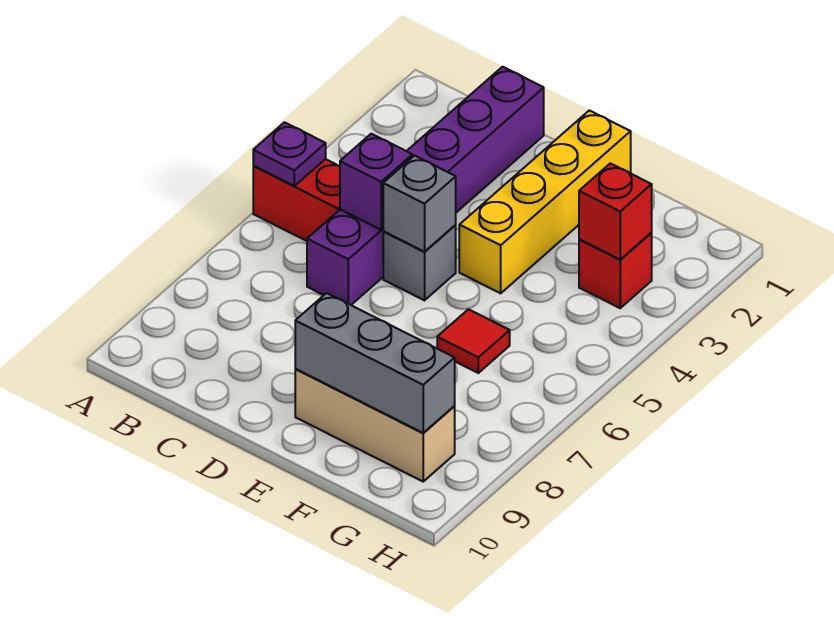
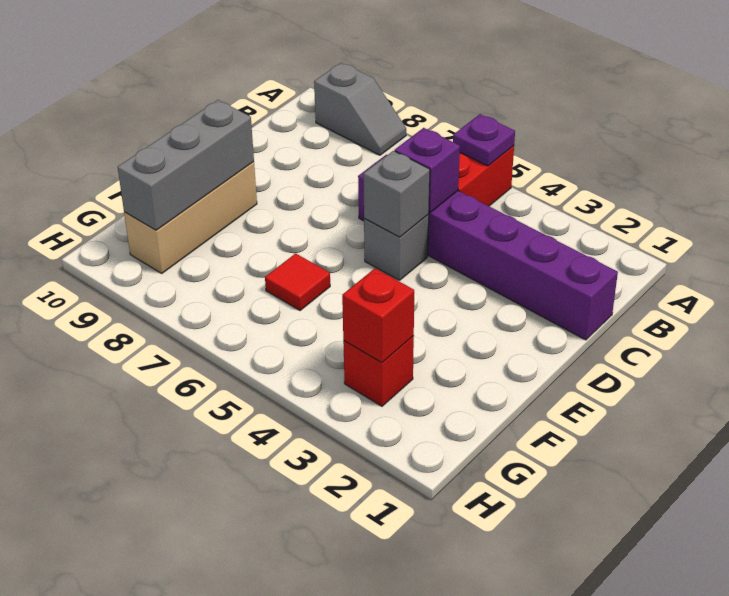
none -> grey slope A8:A9 level 1 top 9
yellow brick E1:E4 level 1 -> none

